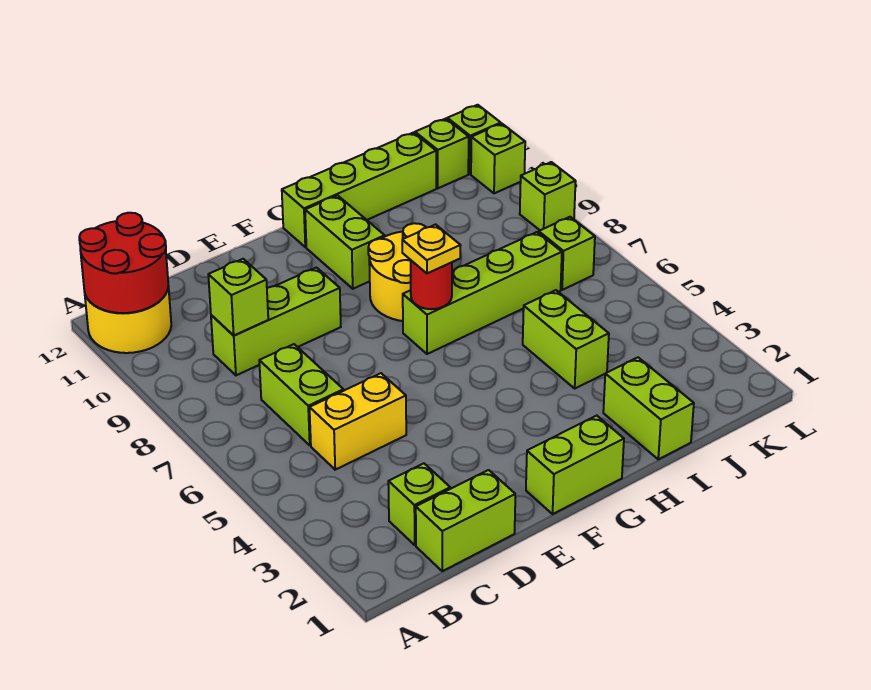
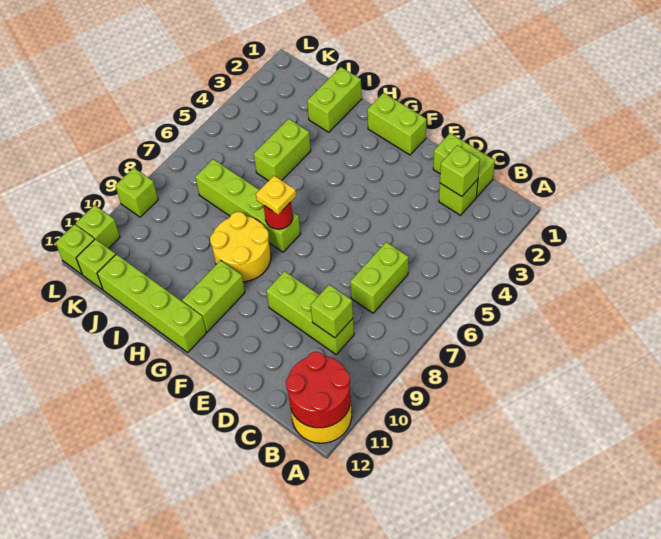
yellow brick C5:D5 level 1 -> none
lime brick K7 level 1 -> lime brick C2 level 2

